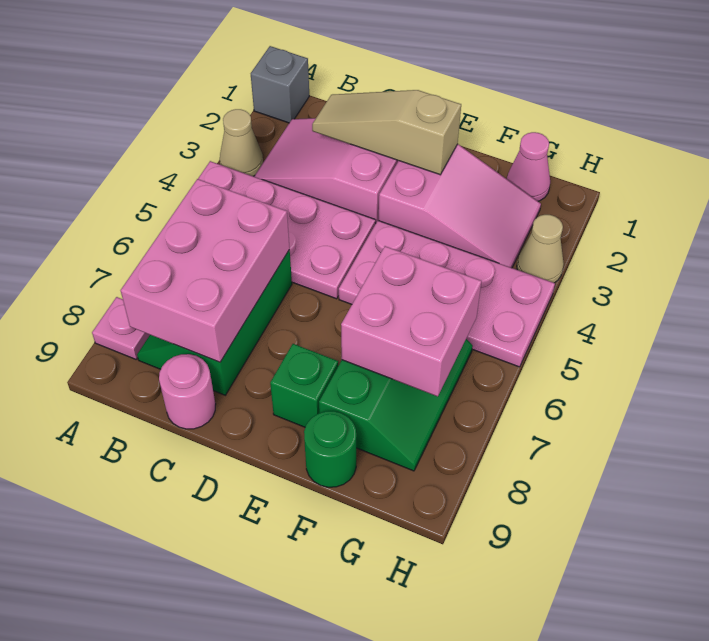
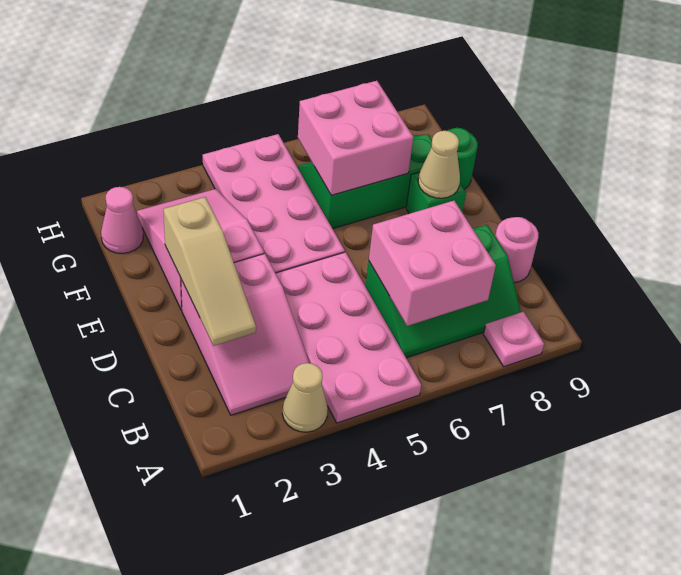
grey brick A1 level 1 -> none
pink brick B6:C8 level 2 -> pink brick B6:C7 level 2
tan cone H3 level 1 -> tan cone E8 level 2

